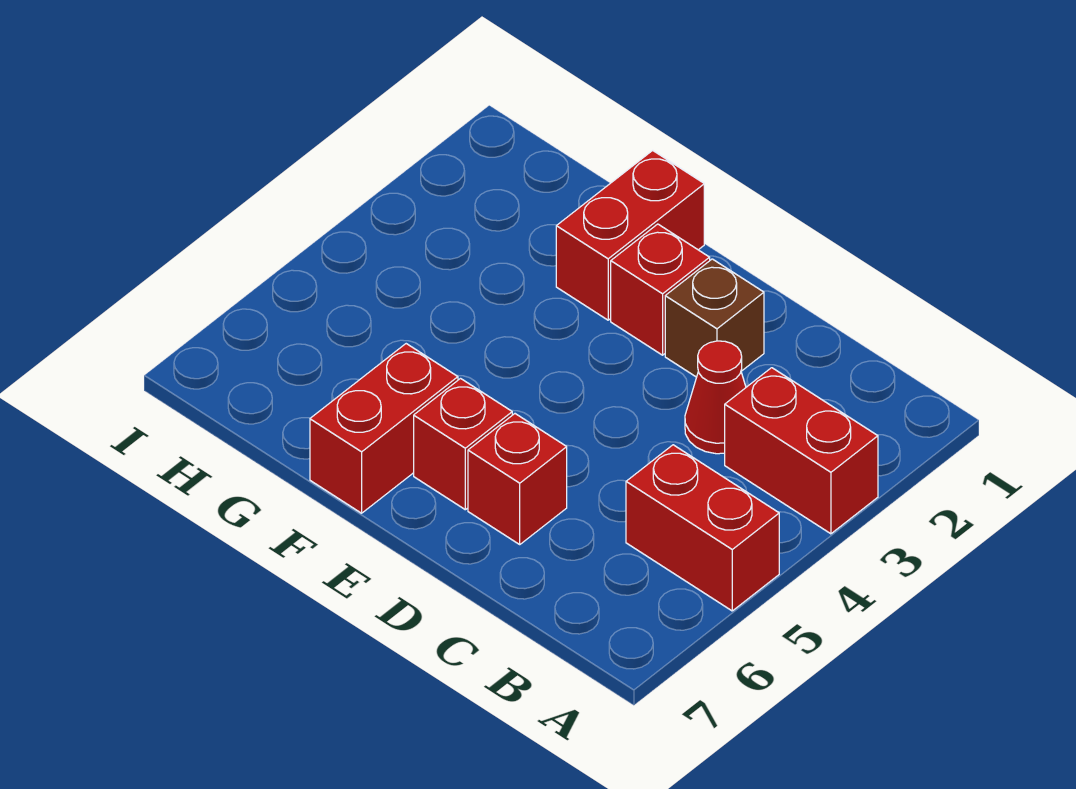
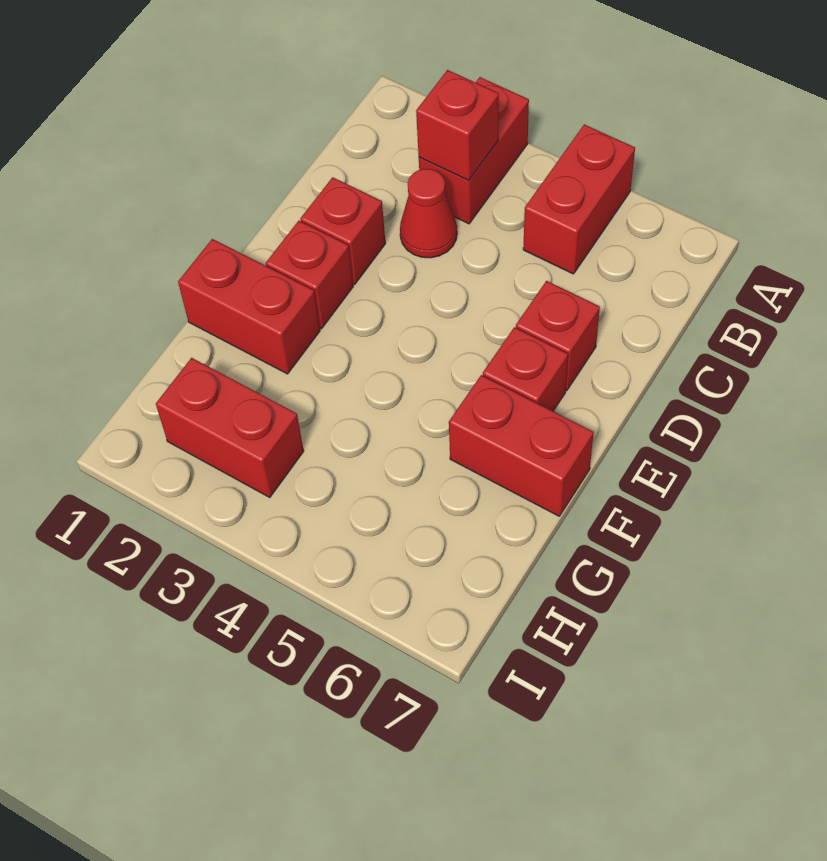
none -> red brick B3 level 2
brown brick D2 level 1 -> red brick D2 level 1
none -> red brick H2:H3 level 1

